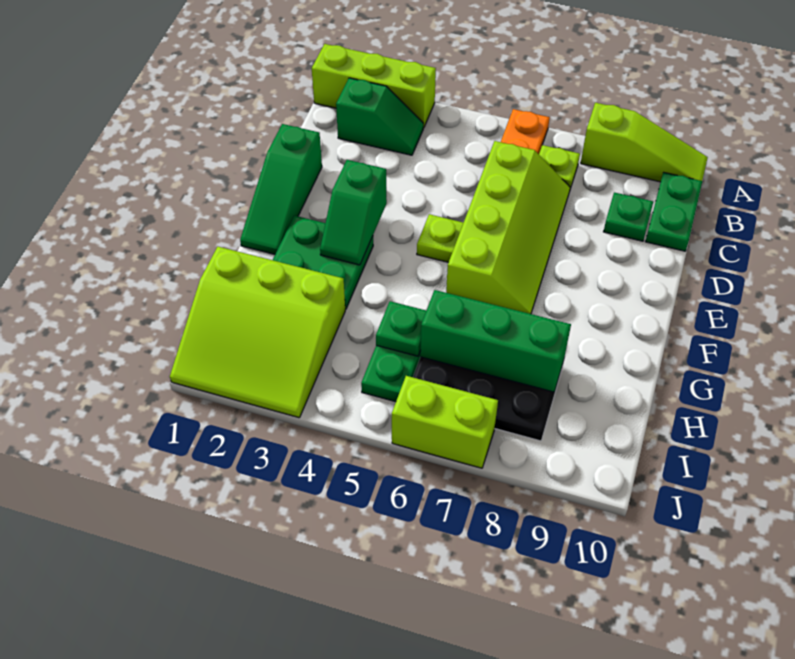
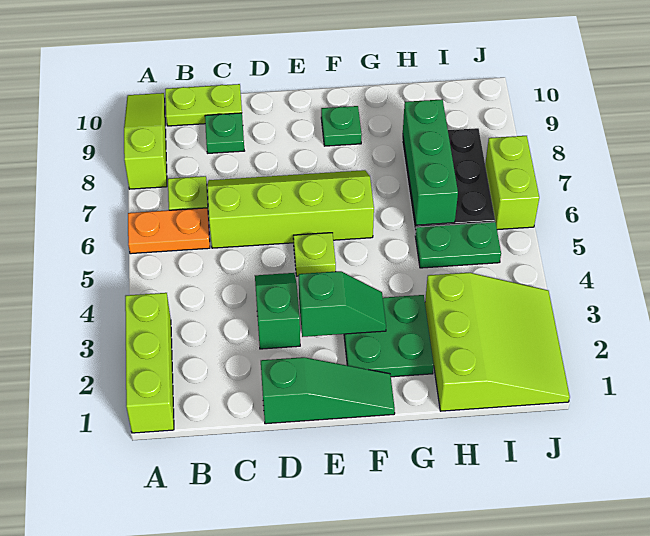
green slope B2:B3 level 1 top 2 -> green slope D3:D4 level 1 top 3
green plate B10:C10 level 1 -> lime plate B10:C10 level 1
green plate H5 level 2 -> green plate F9 level 1

